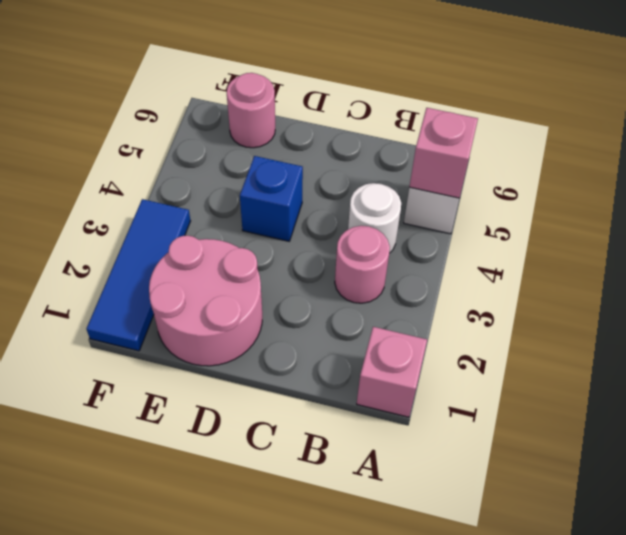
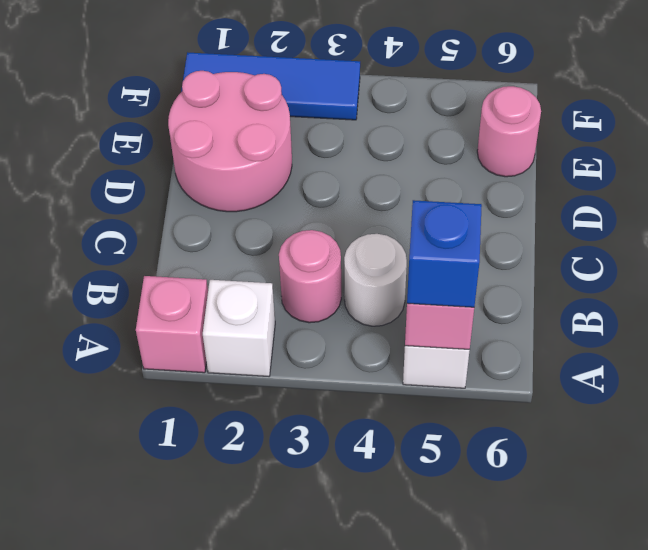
none -> white brick A2 level 1
blue brick D4 level 1 -> blue brick A5 level 3

